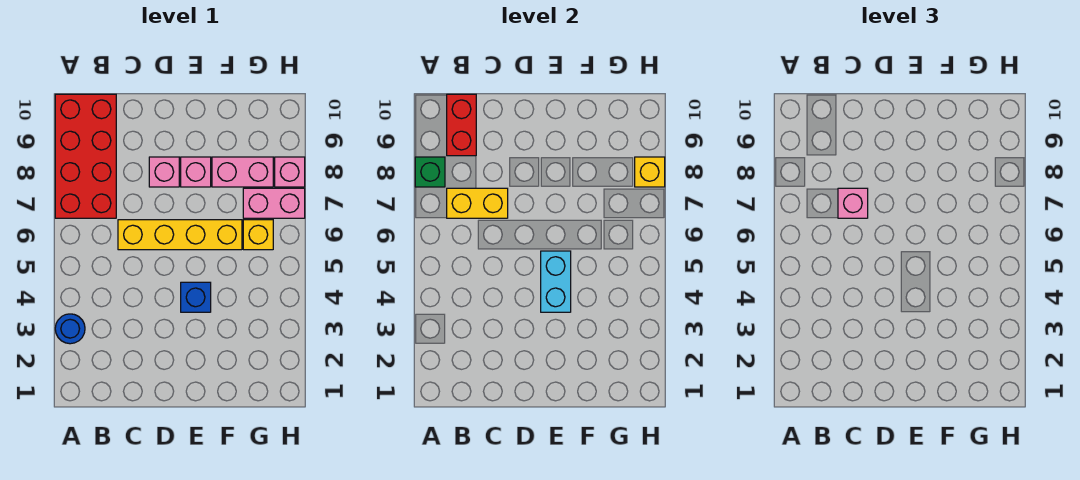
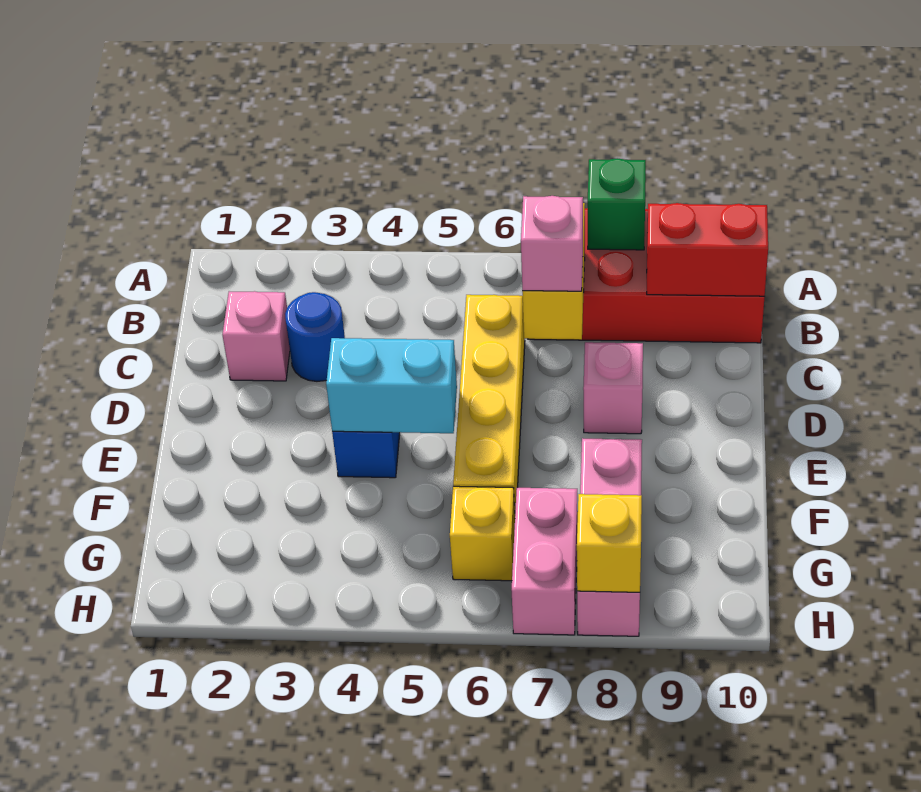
blue round brick A3 level 1 -> blue round brick C3 level 1
pink brick E8 level 1 -> pink brick C2 level 1

